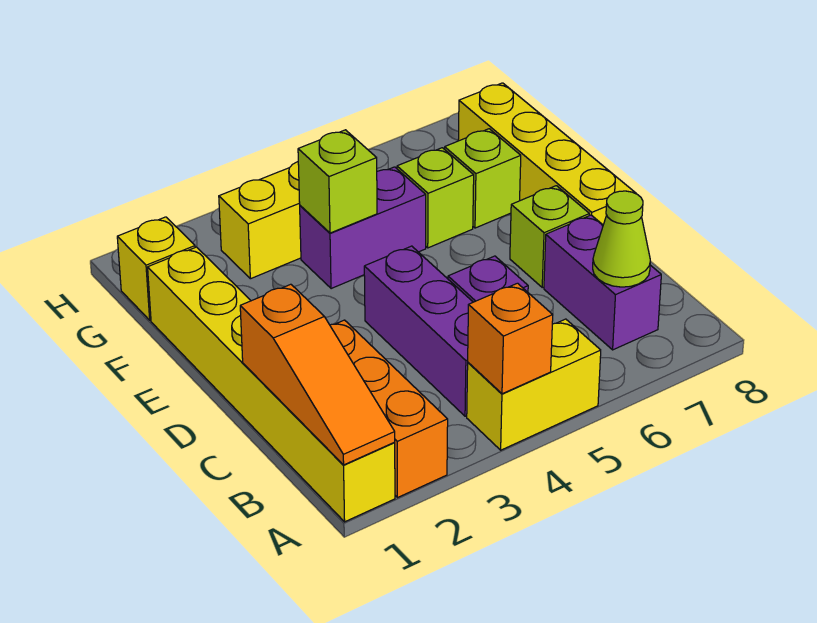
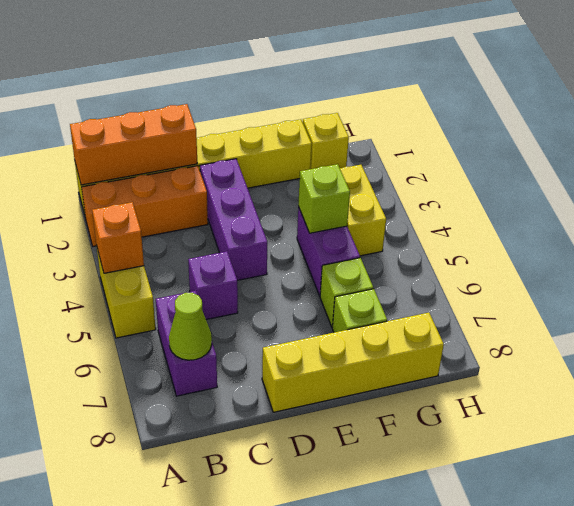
orange slope A1:C1 level 2 top C -> orange brick A1:C1 level 2
purple brick B4:D4 level 1 -> purple brick D2:D4 level 1
purple brick B7:C7 level 1 -> purple brick B6:B7 level 1
lime brick D7 level 1 -> none

